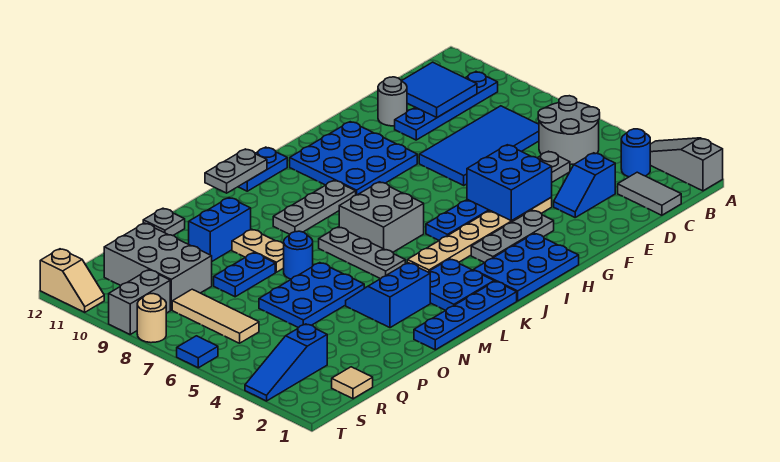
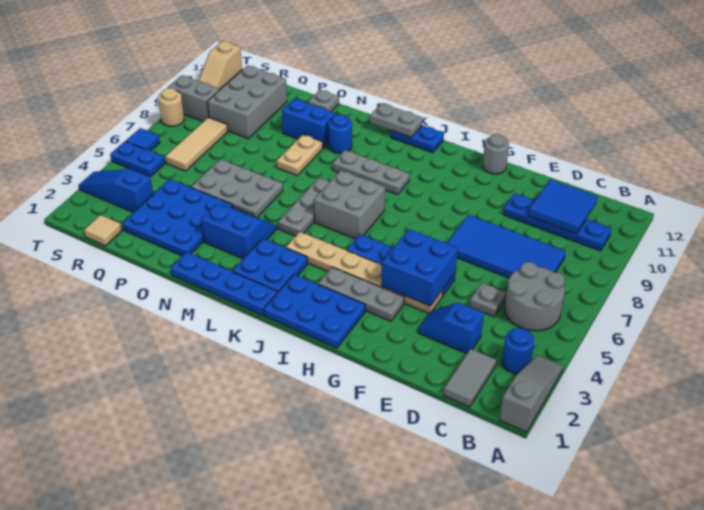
grey round brick E11 level 1 -> grey round brick G12 level 1
blue plate G9:I11 level 1 -> blue plate O2:Q4 level 1
blue plate N5:P6 level 1 -> grey plate N5:P6 level 1
blue round brick N7 level 1 -> blue round brick M10 level 1
blue plate O8:P8 level 1 -> blue plate S5:T5 level 1

